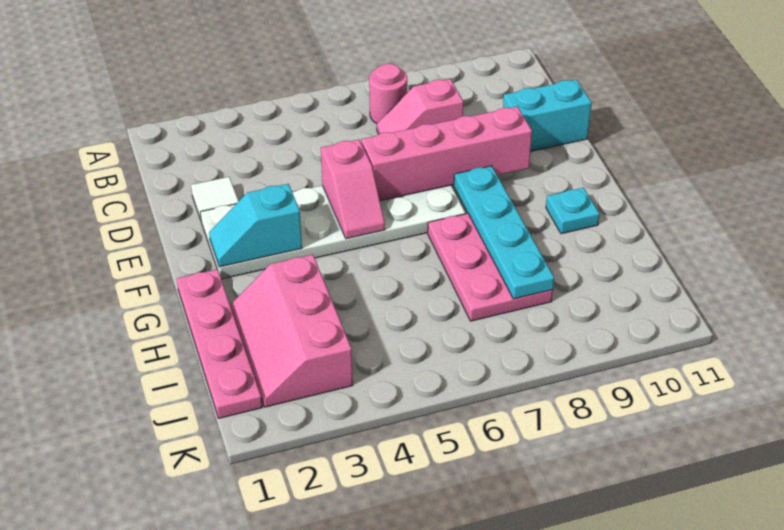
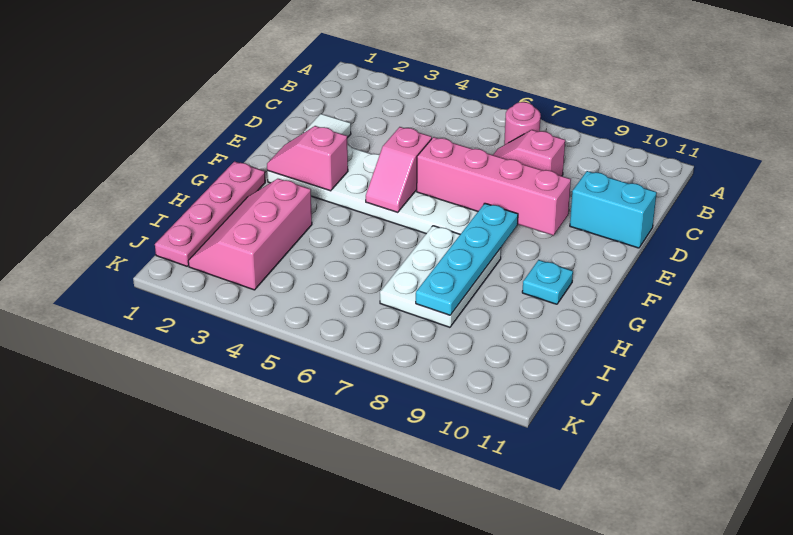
cyan slope F2:F3 level 2 top 3 -> pink slope F2:F3 level 2 top 3
pink plate G7:I8 level 1 -> white plate G7:I8 level 1

